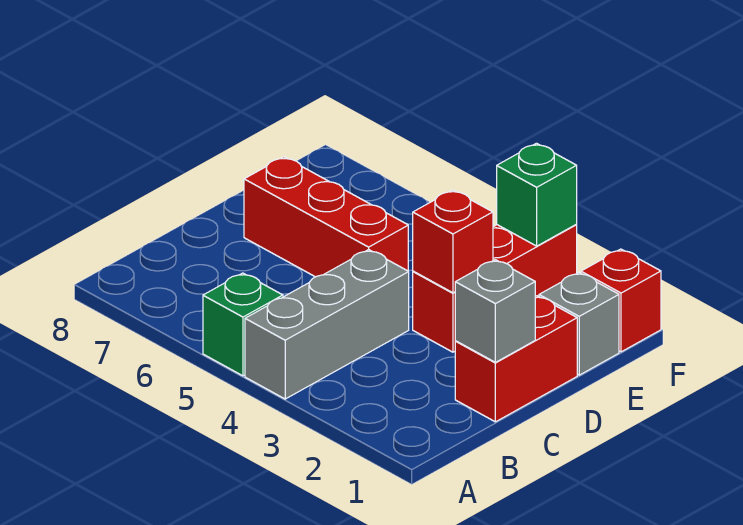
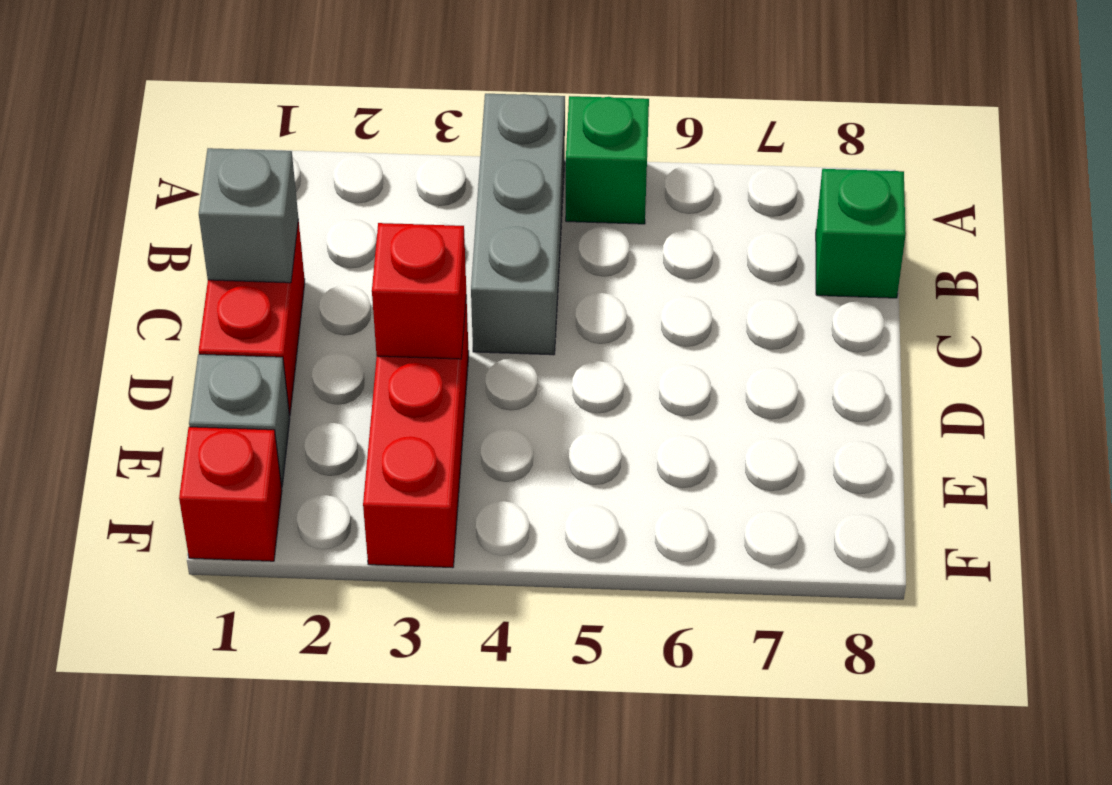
red brick D5:D7 level 1 -> none
green brick F3 level 2 -> green brick B8 level 1

